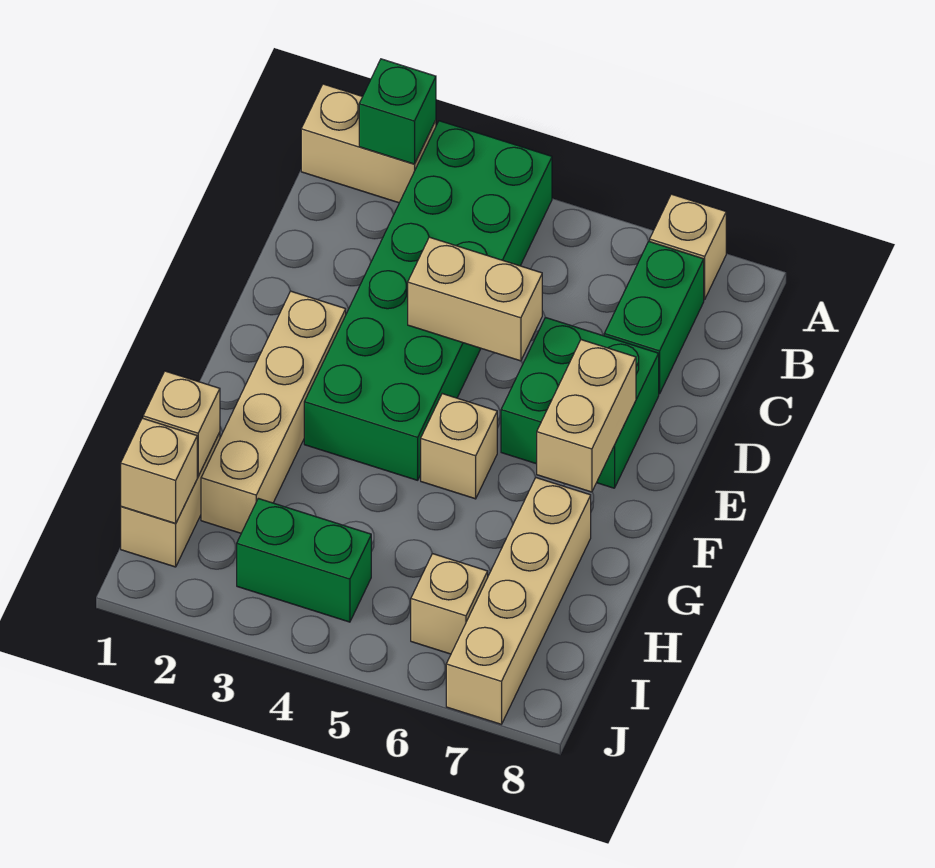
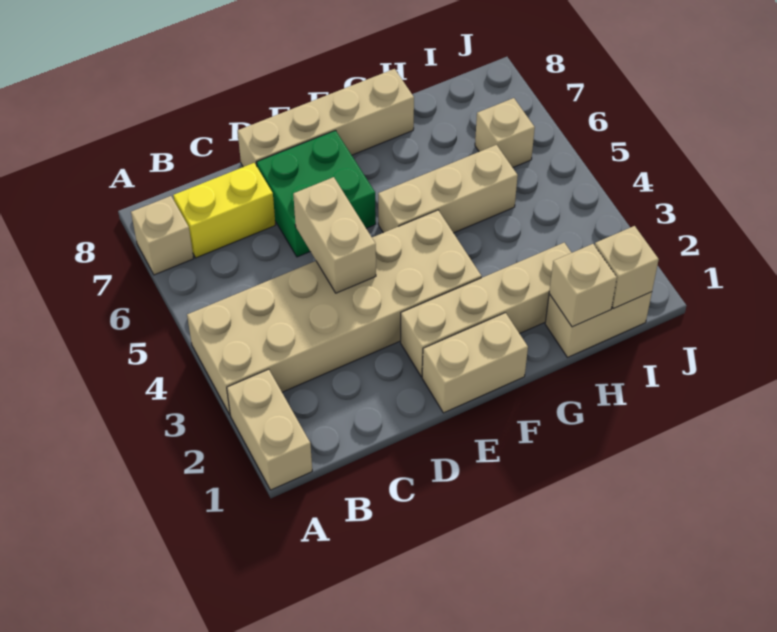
green brick A2 level 2 -> none
green brick A3:F4 level 1 -> tan brick A3:F4 level 1
green brick B7:C7 level 1 -> yellow brick B7:C7 level 1
tan brick E7:F7 level 2 -> tan brick E1:F1 level 1
tan brick F5 level 1 -> tan brick F5:H5 level 1
tan brick G7:J7 level 1 -> tan brick D8:G8 level 1
green brick I3:I4 level 1 -> none

